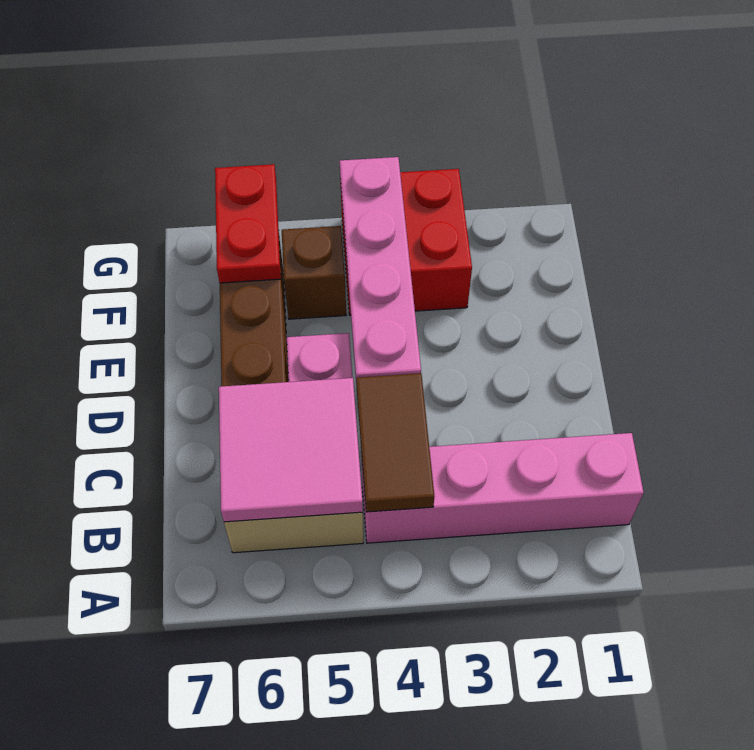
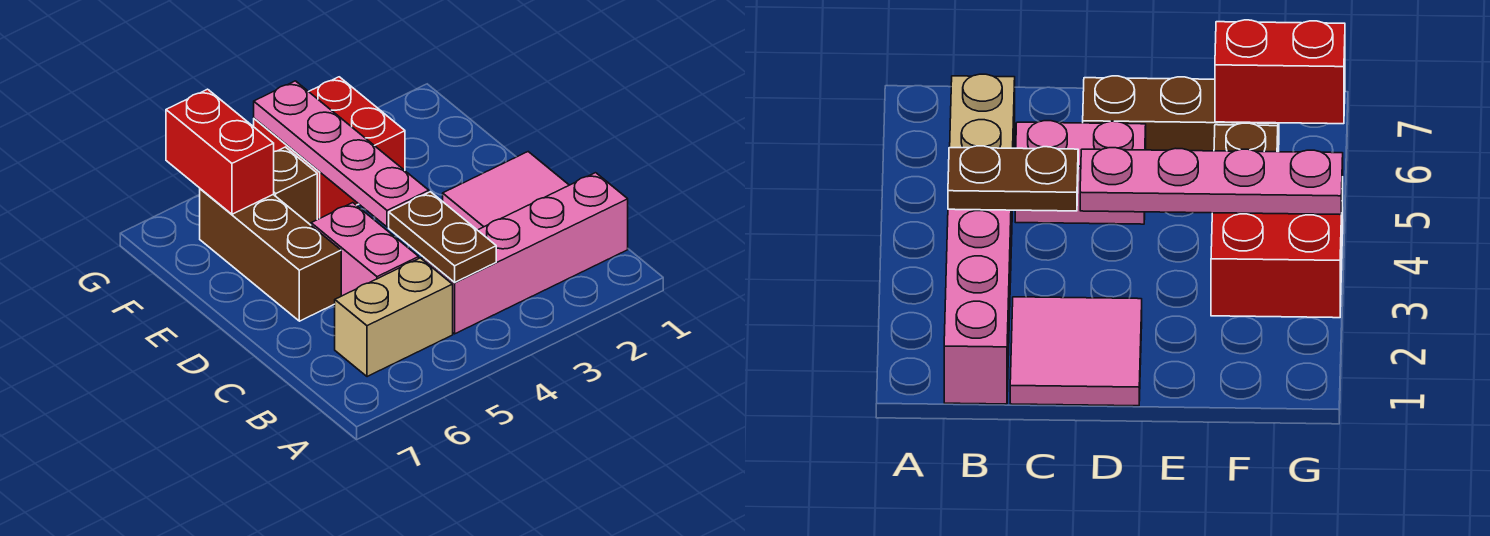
brown tile B4:C4 level 2 -> brown plate B4:C4 level 2
pink tile B5:C6 level 2 -> pink tile C1:D2 level 1
red plate F6:G6 level 2 -> red brick F6:G6 level 2

